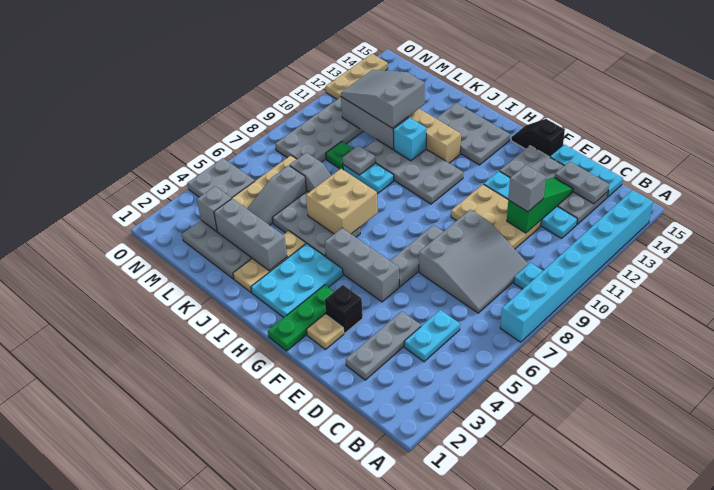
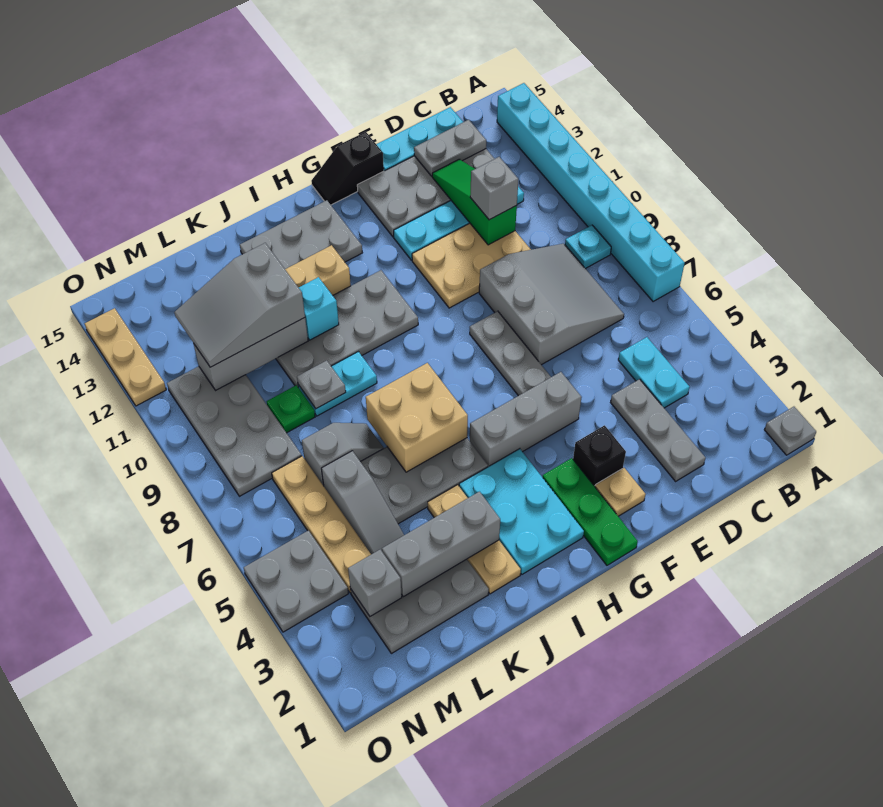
none -> grey plate A1 level 1

